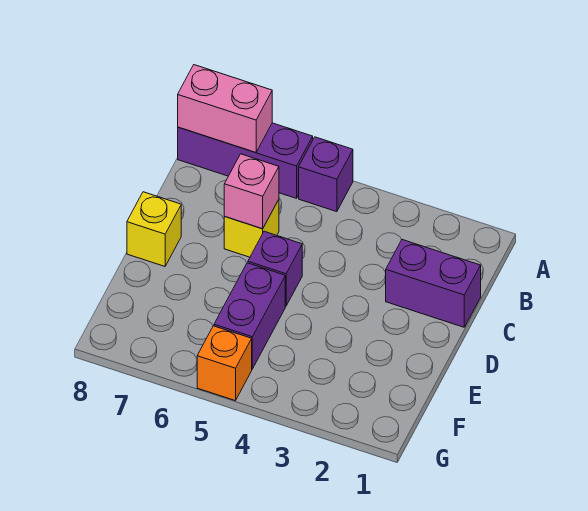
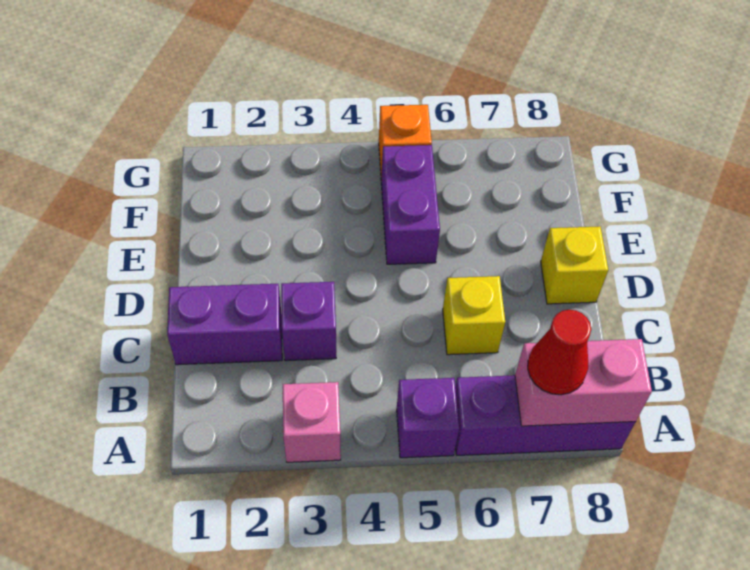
none -> red cone A7 level 3
pink brick C6 level 2 -> pink brick A3 level 1
purple brick D5 level 1 -> purple brick C3 level 1

